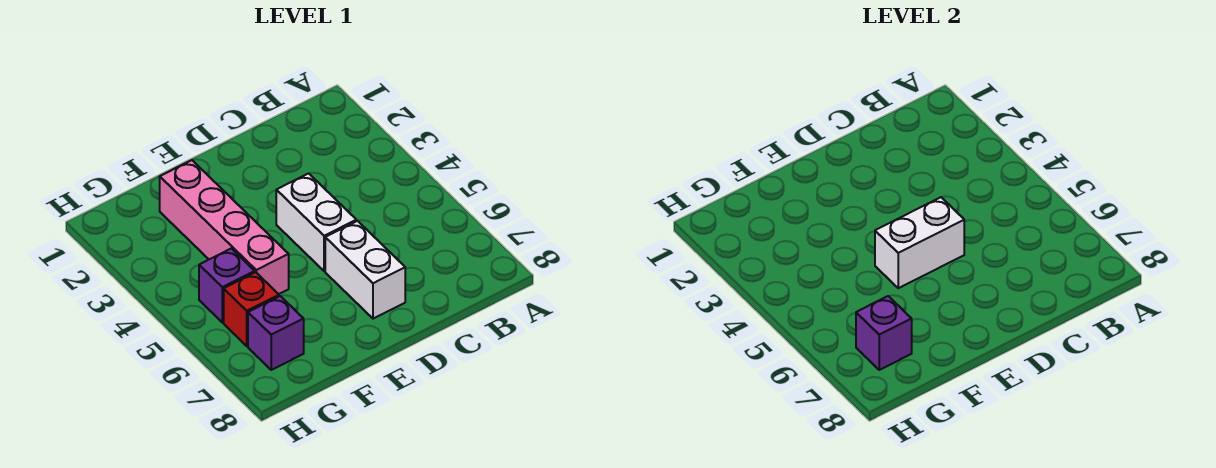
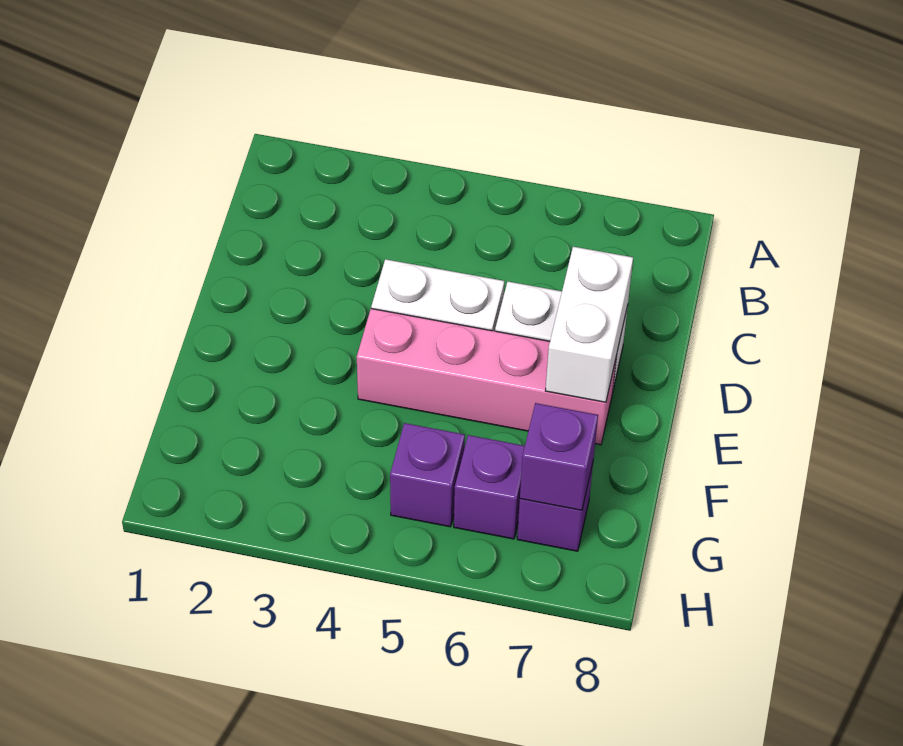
white brick D5:E5 level 2 -> white brick D7:E7 level 2
pink brick F2:F5 level 1 -> pink brick E4:E7 level 1
red brick G6 level 1 -> purple brick G6 level 1

